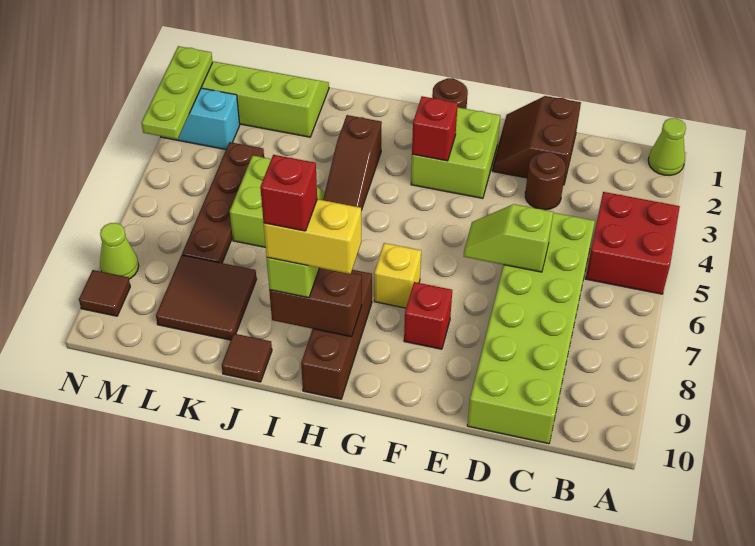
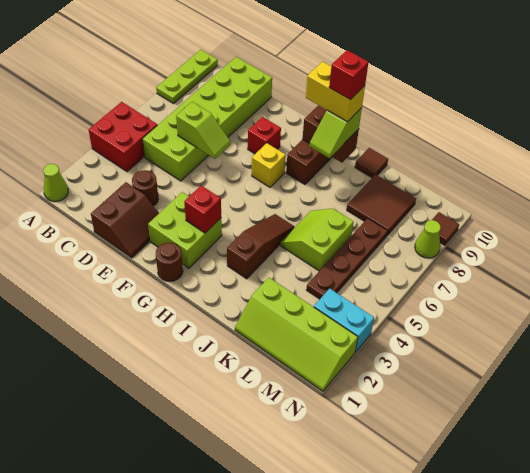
lime plate N2:N4 level 2 -> lime plate A8:A10 level 1

